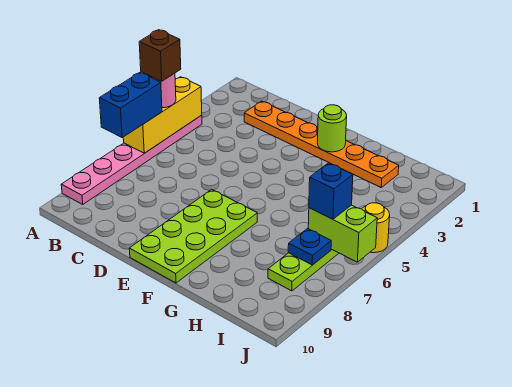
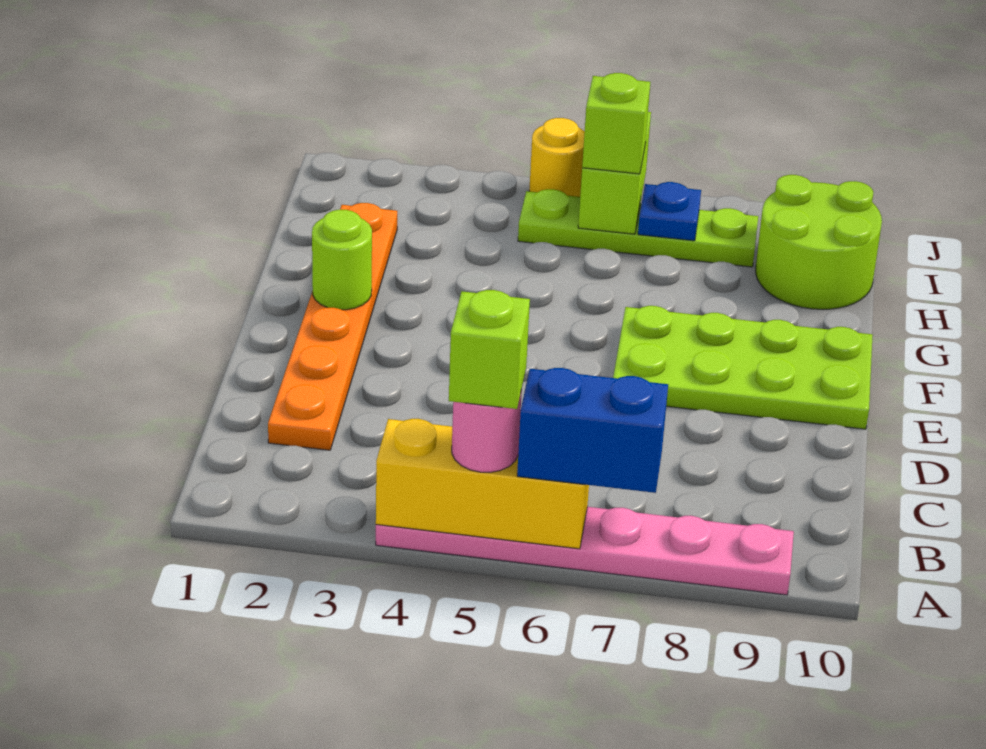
brown brick A5 level 4 -> lime brick A5 level 4
none -> lime round brick H9:I10 level 1
blue brick I6 level 3 -> lime brick I6 level 3

